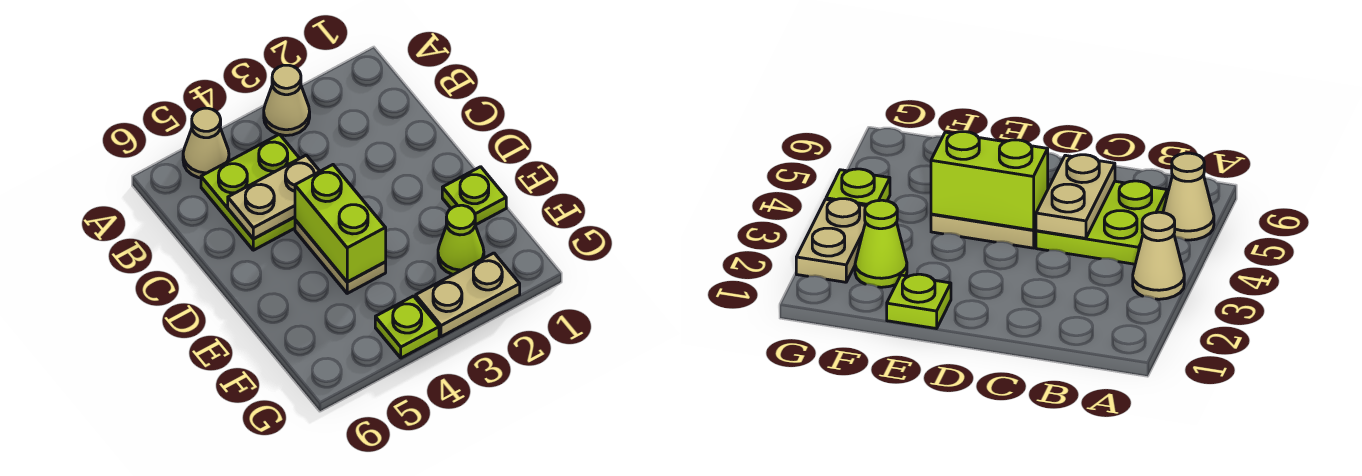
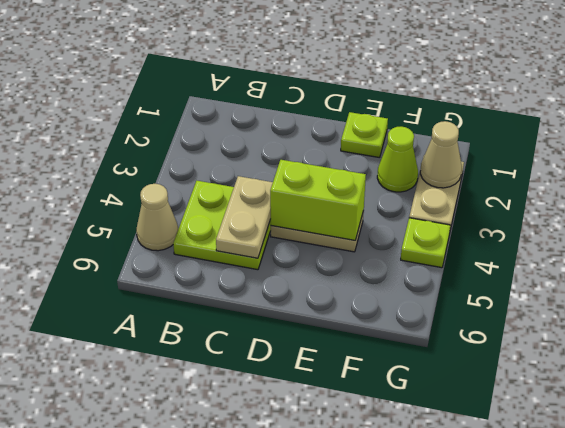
tan cone A3 level 1 -> tan cone G2 level 2

